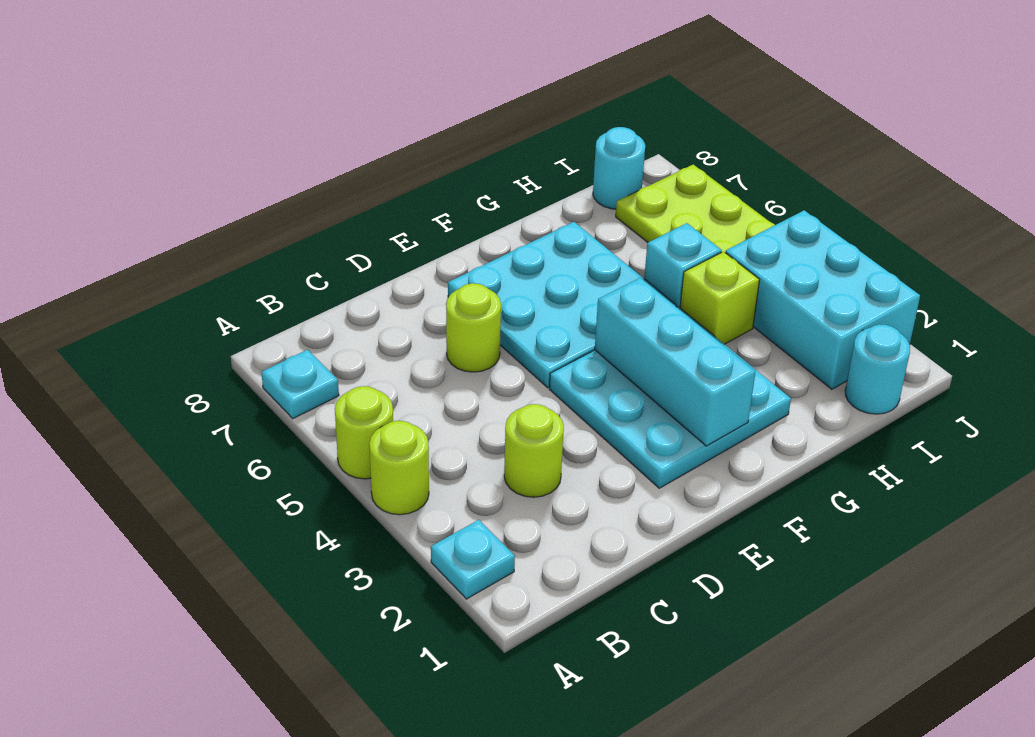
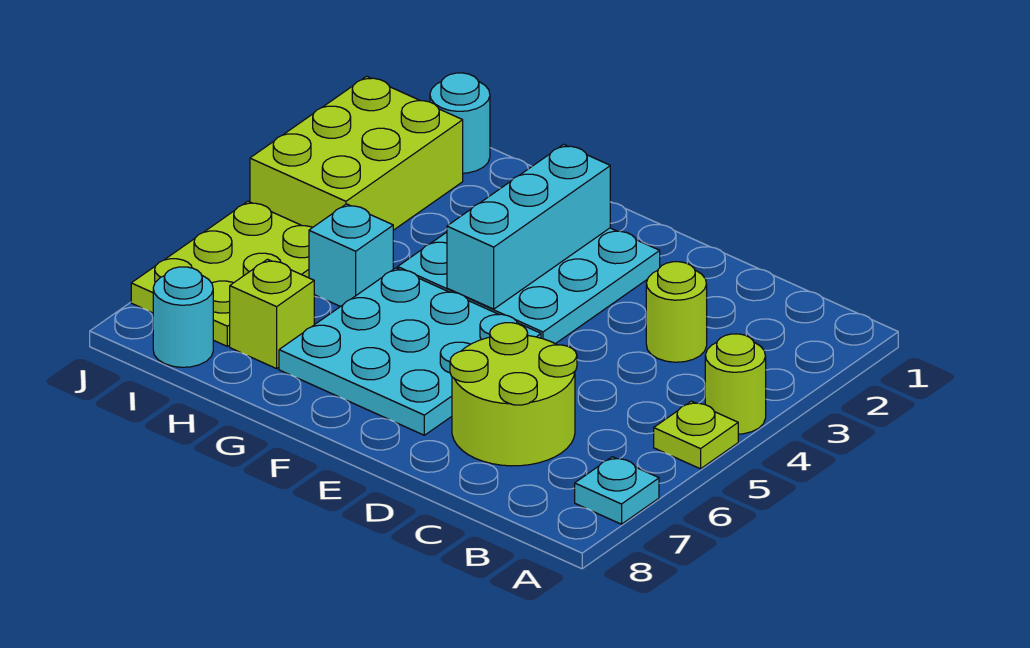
cyan plate A2 level 1 -> none
lime round brick A5 level 1 -> lime plate A5 level 1
lime round brick D6 level 1 -> lime round brick C6:D7 level 1
lime brick H4 level 1 -> lime brick H7 level 1
cyan brick I2:J4 level 1 -> lime brick I2:J4 level 1

